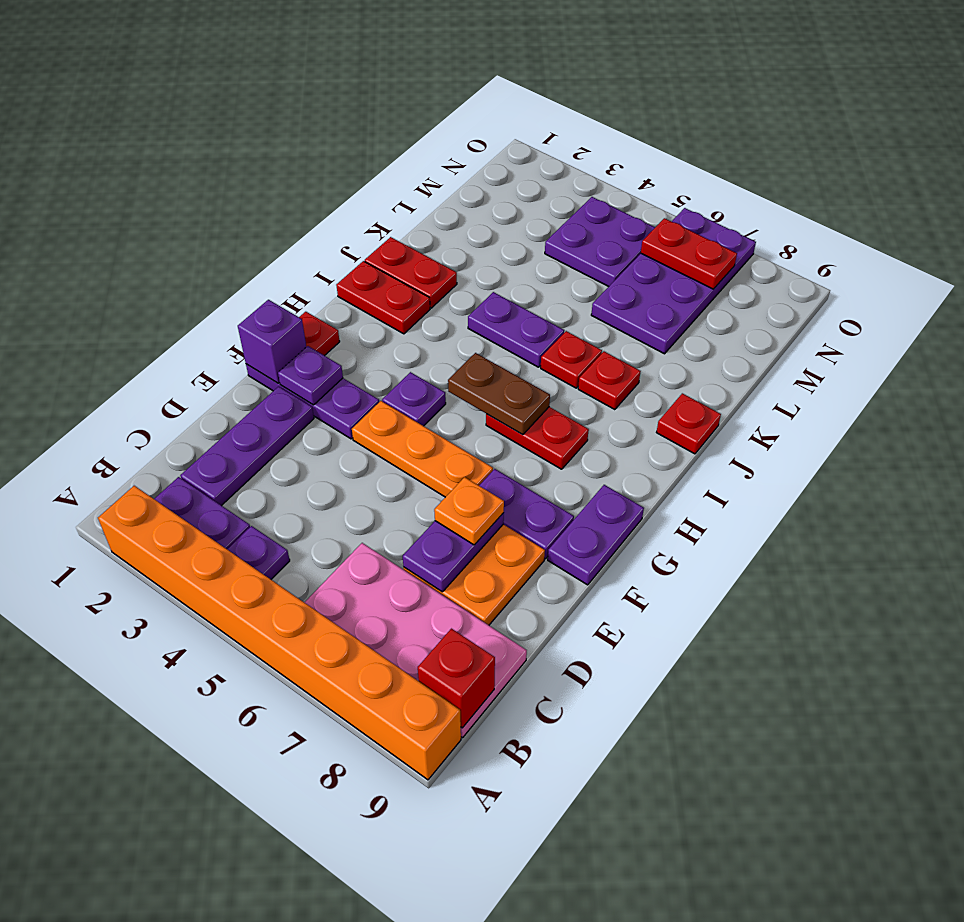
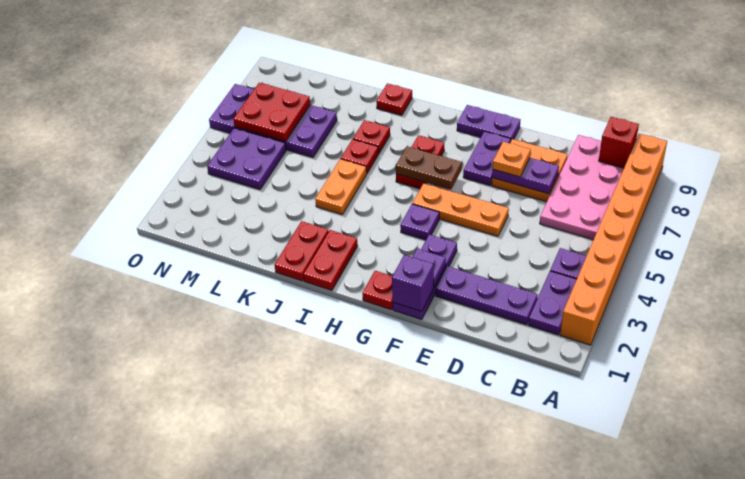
orange plate F4:F6 level 1 -> orange plate E5:G5 level 1
brown plate H5:H6 level 2 -> brown plate G6:H6 level 2
purple plate J4:J5 level 1 -> orange plate J4:J5 level 1
red plate N6:N7 level 2 -> red plate M6:N7 level 2

